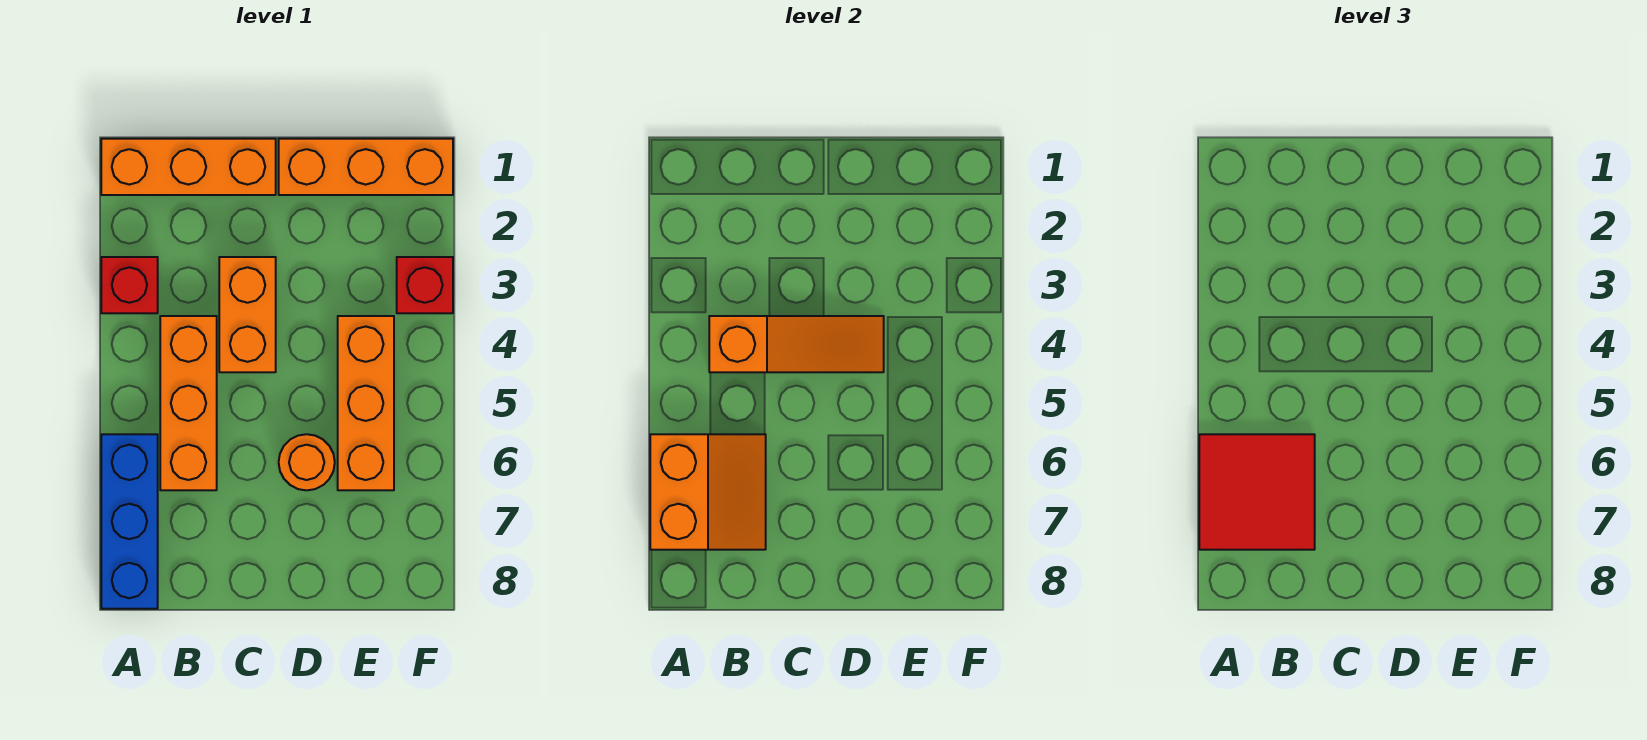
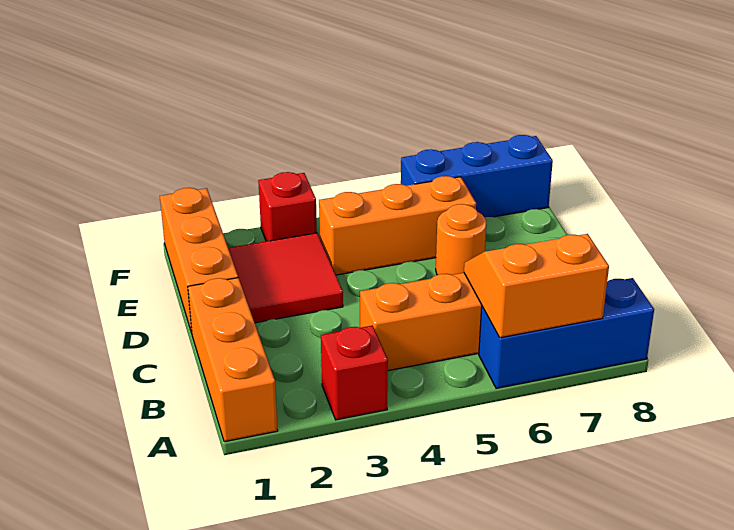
red tile A6:B7 level 3 -> red tile D2:E3 level 1
orange slope B4:D4 level 2 top B -> none
orange brick C3:C4 level 1 -> none
none -> blue brick F6:F8 level 1

